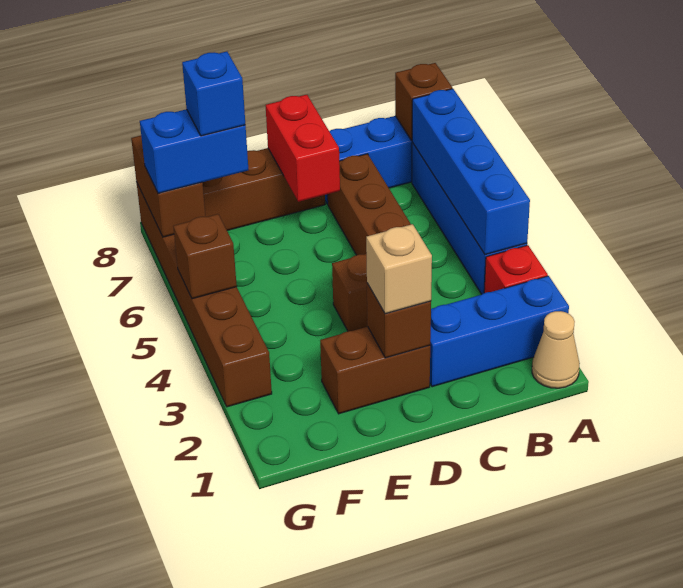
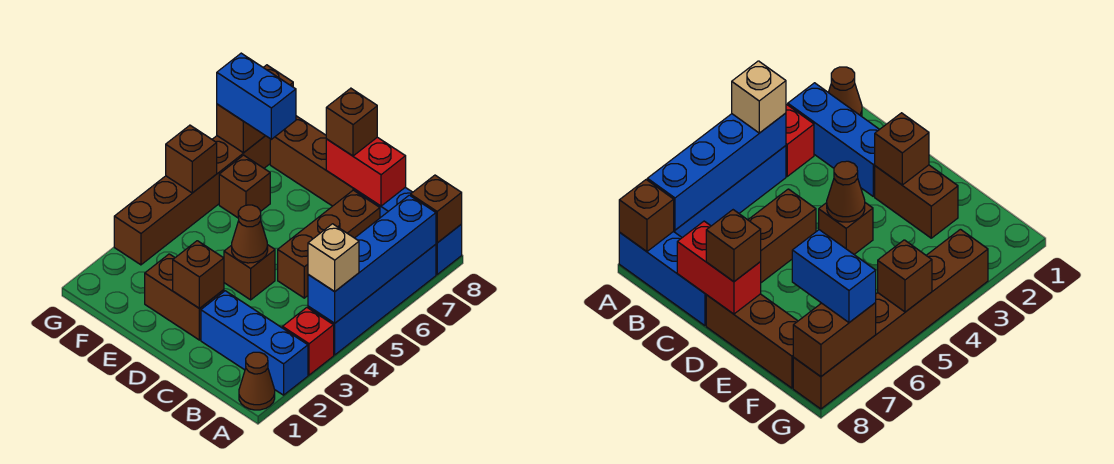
tan cone A1 level 1 -> brown cone A1 level 1
tan brick D2 level 3 -> tan brick A4 level 3
none -> brown cone D4 level 2
red brick D7:D8 level 2 -> red brick C8:D8 level 2
none -> brown brick D8 level 3
none -> brown brick F6 level 1
blue brick F7 level 4 -> none

